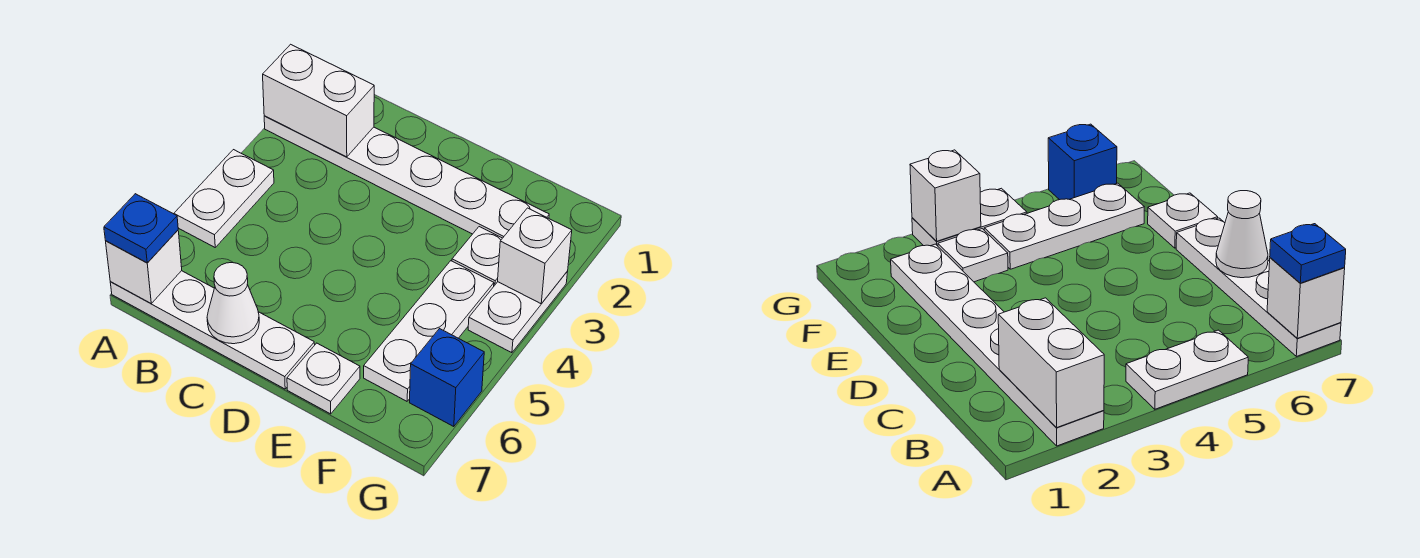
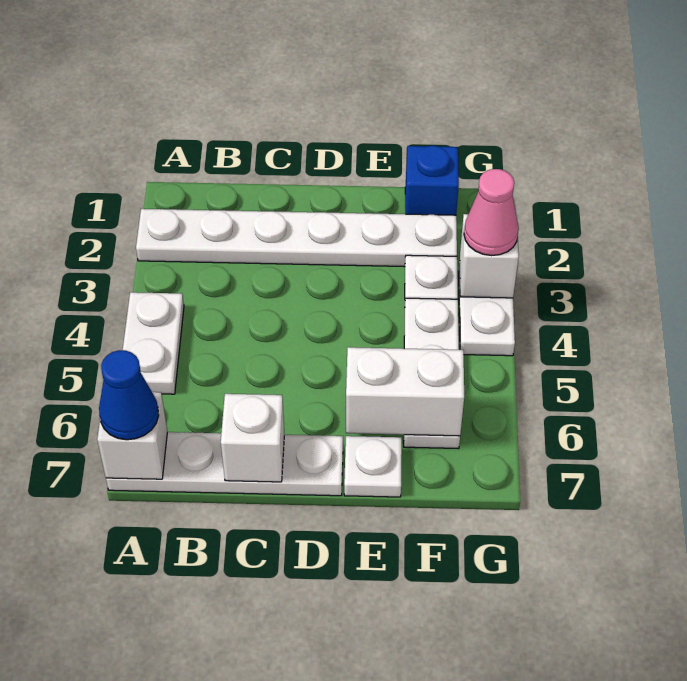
white brick A2:B2 level 2 -> white brick E6:F6 level 2
blue plate A7 level 3 -> blue cone A7 level 3
white cone C7 level 2 -> white brick C7 level 2
none -> pink cone G3 level 3
blue brick G6 level 1 -> blue brick F1 level 1

